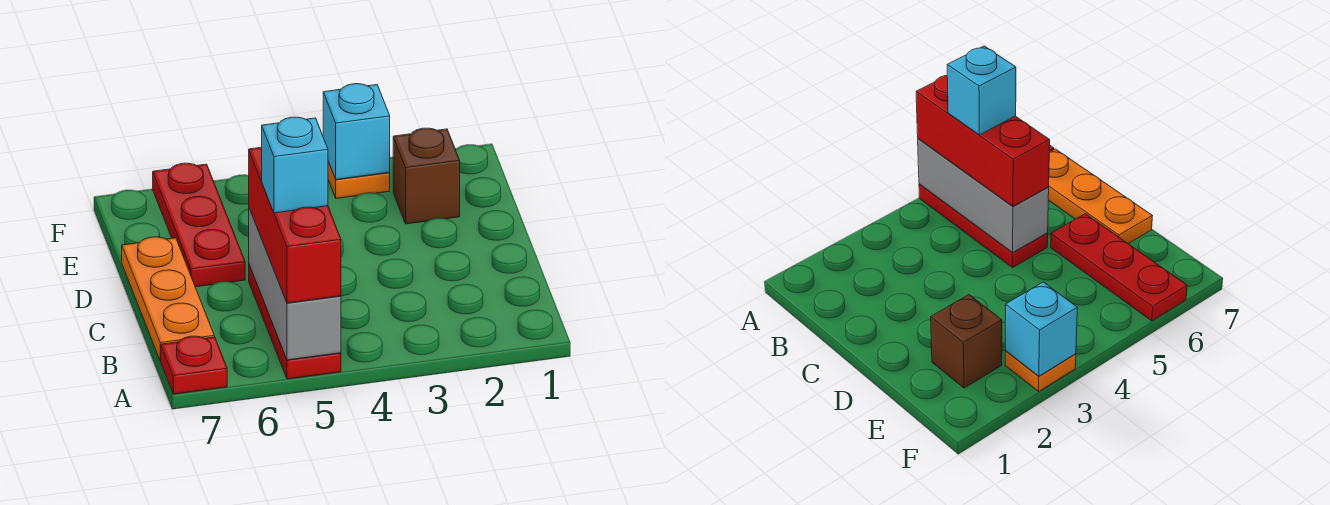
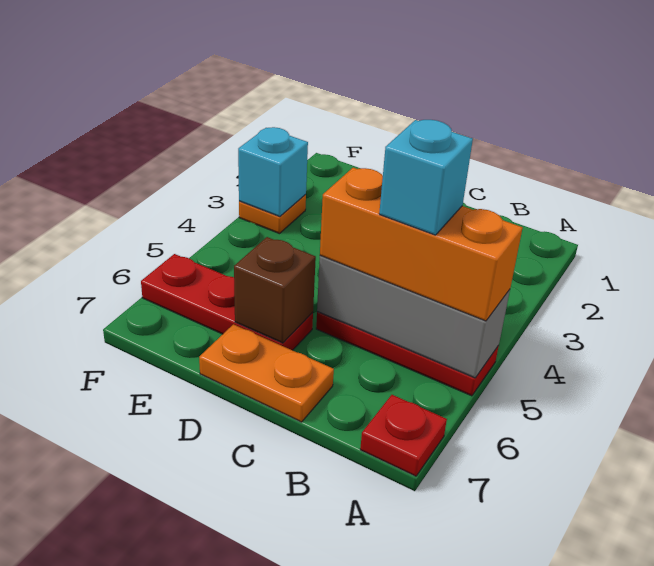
red brick A5:C5 level 3 -> orange brick A5:C5 level 3
orange plate B7:D7 level 1 -> orange plate C7:D7 level 1
brown brick E2 level 1 -> brown brick D6 level 2

